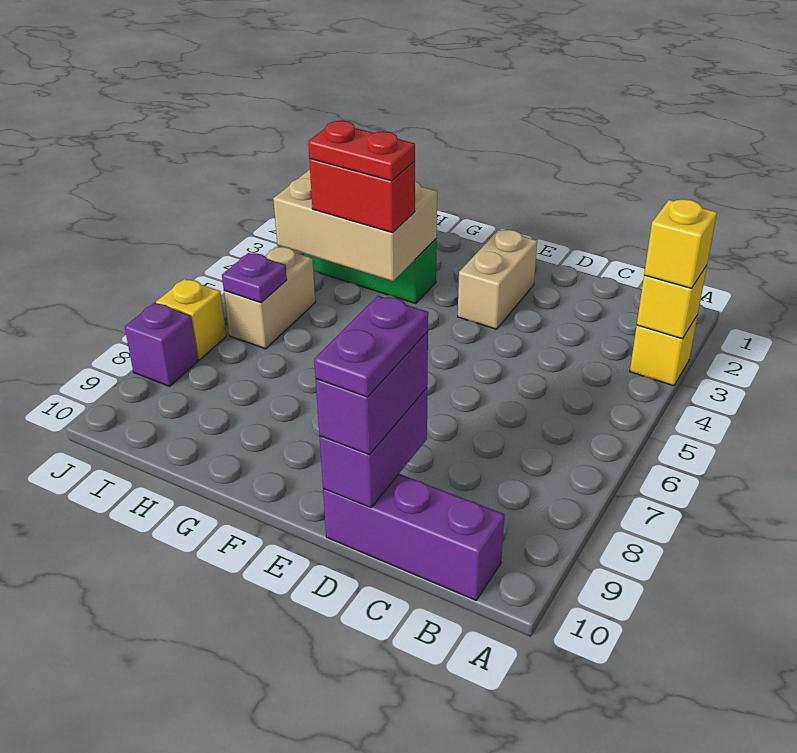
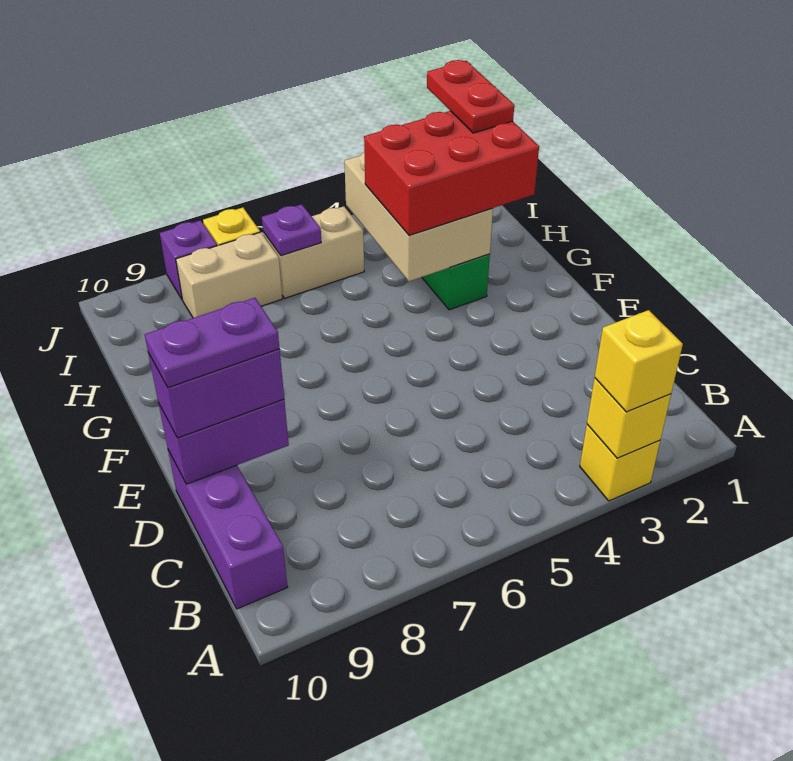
tan brick E2:E3 level 1 -> tan brick I7:I8 level 1
red brick G4:H4 level 3 -> red brick G2:H4 level 3
red plate G4:H4 level 4 -> red plate H2:I2 level 4

